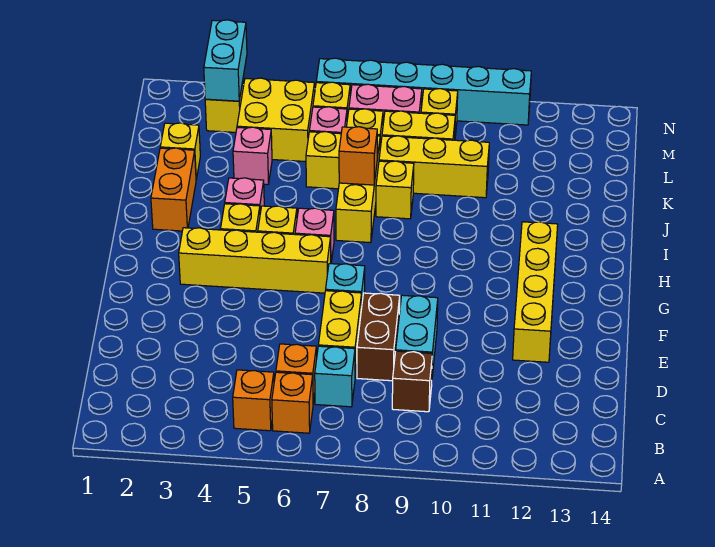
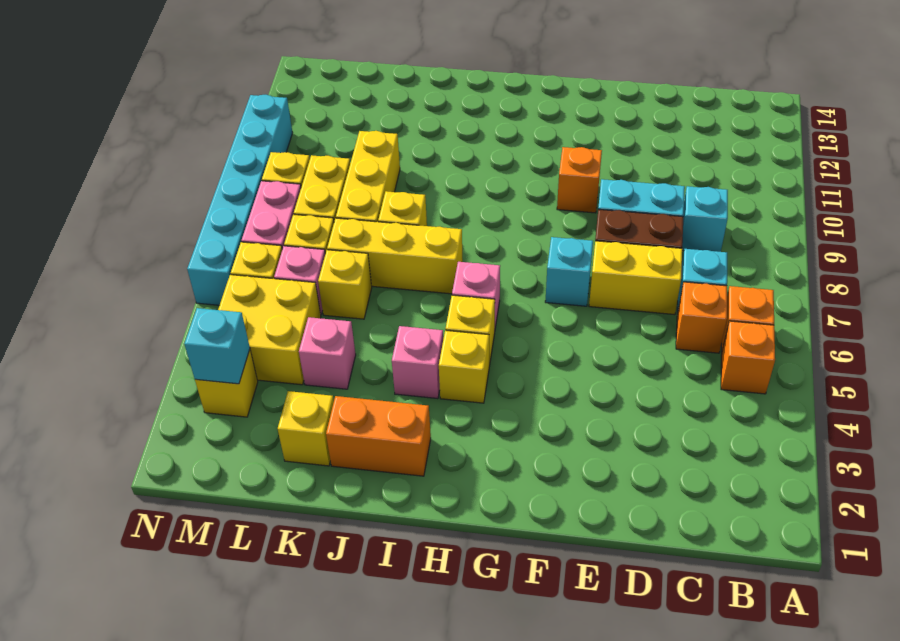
brown brick C9 level 1 -> cyan brick C9 level 1
yellow brick E12:H12 level 1 -> none
yellow brick G3:G6 level 1 -> none
orange brick J7 level 2 -> orange brick F10 level 1
cyan brick M3:N3 level 2 -> cyan brick M3 level 2

